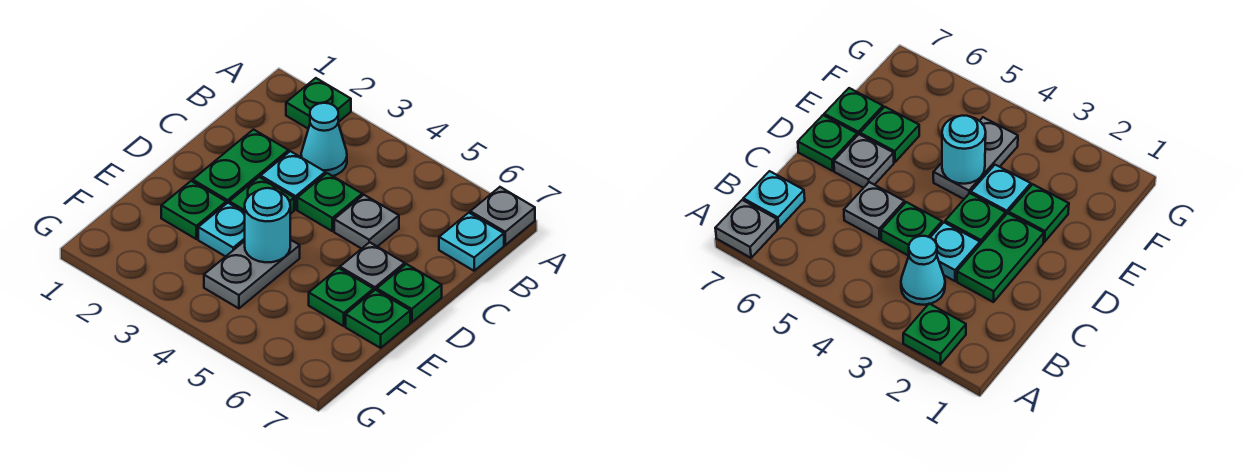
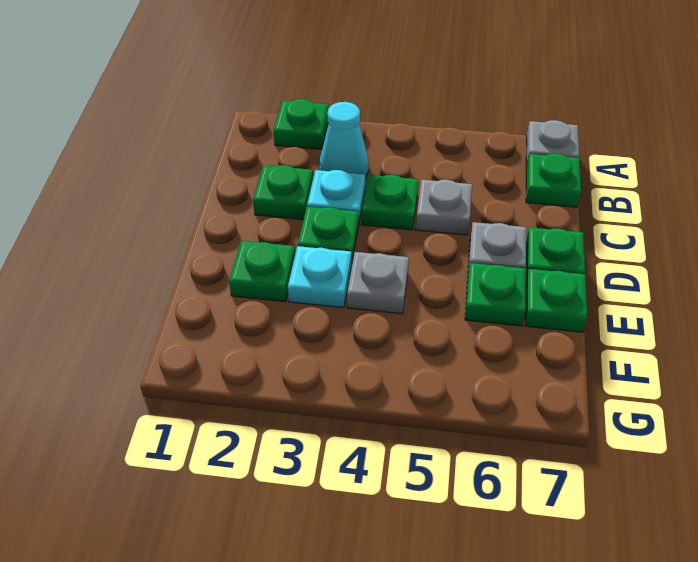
cyan plate B7 level 1 -> green plate B7 level 1
green plate C2:D2 level 1 -> green plate C2 level 1
grey plate E4:F4 level 1 -> grey plate E4 level 1
cyan round brick E4 level 2 -> none

